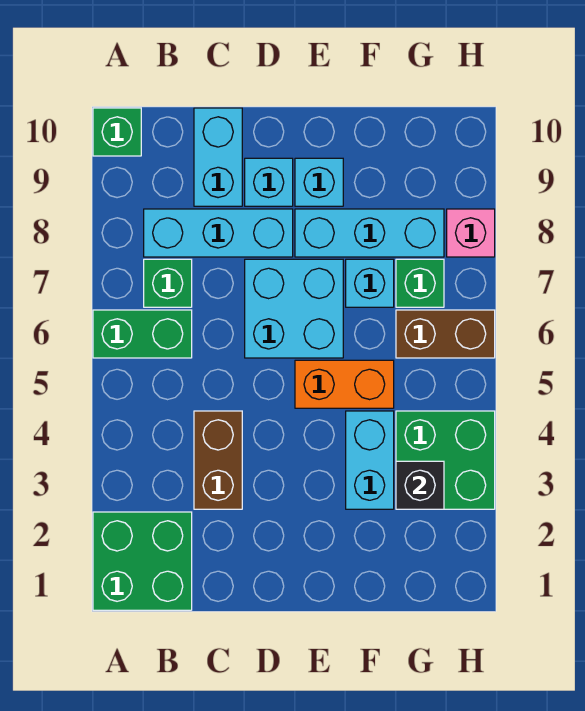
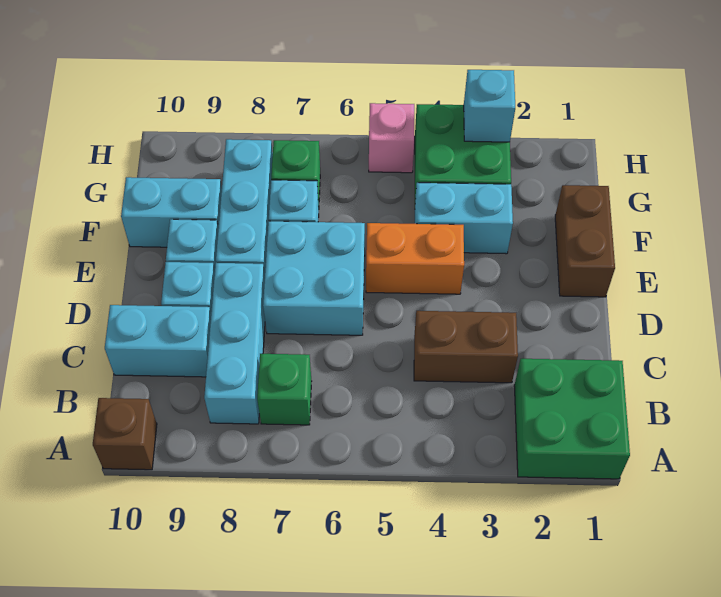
green brick A6:B6 level 1 -> none
green brick A10 level 1 -> brown brick A10 level 1
orange brick E5:F5 level 1 -> orange brick E4:E5 level 1
none -> cyan brick F9:F10 level 1
black brick G3 level 2 -> none
brown brick G6:H6 level 1 -> brown brick E1:F1 level 1
none -> cyan brick H3 level 2
pink brick H8 level 1 -> pink brick H5 level 1

